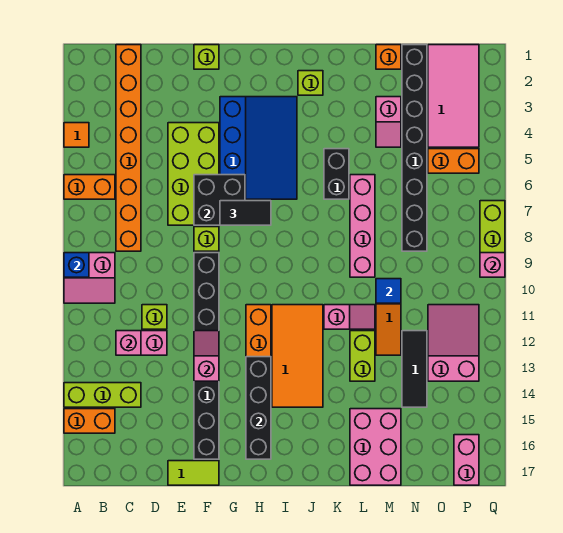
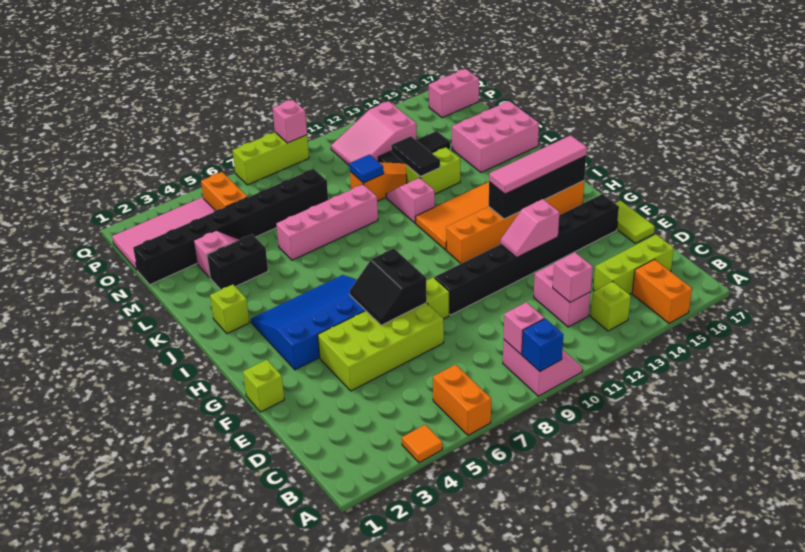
lime brick A14:C14 level 1 -> lime brick C14:C16 level 1
none -> pink brick B9 level 2
orange brick C1:C8 level 1 -> none
lime brick D11 level 1 -> lime brick B13 level 1
black brick F6:G7 level 2 -> black slope F6:G7 level 2 top 7
black tile G7:H7 level 3 -> black tile L12:M12 level 2
none -> pink tile H13:H16 level 3
black brick K5:K6 level 1 -> black brick L3:L4 level 1
orange brick M1 level 1 -> none

